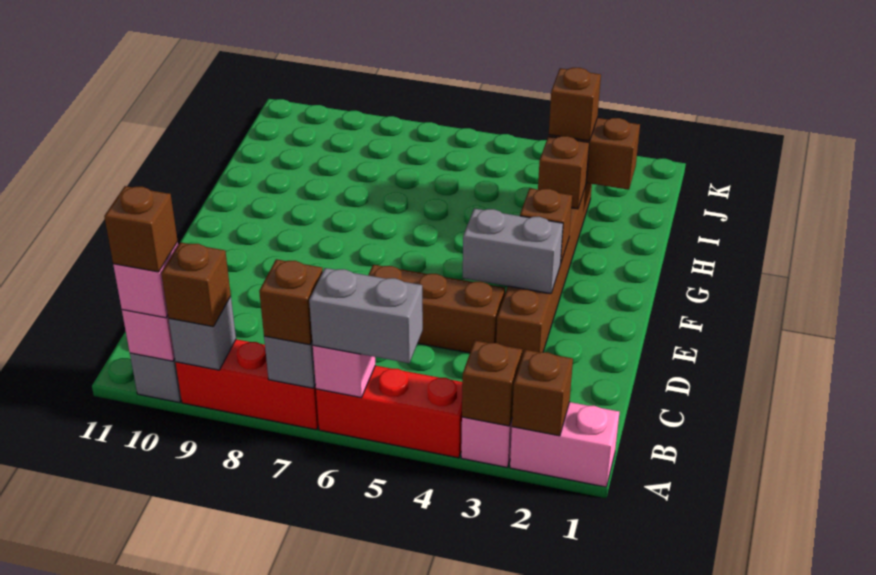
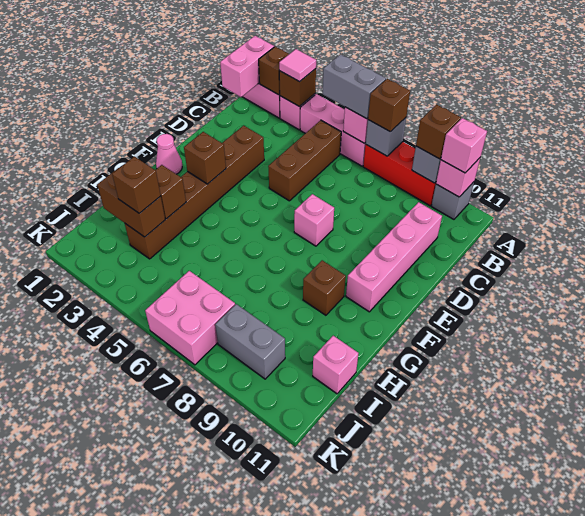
none -> pink brick A1:B1 level 2
none -> pink tile A3 level 3
red brick A4:A6 level 1 -> pink brick A4:A6 level 1
brown brick A10 level 4 -> brown brick G9 level 1
none -> pink brick C10:F10 level 1
brown brick D4:D6 level 1 -> brown brick B5:D5 level 1
grey brick E3:E4 level 2 -> grey brick J8:J9 level 1
none -> pink brick E7 level 1
none -> pink cone F1 level 1
none -> pink brick I11 level 1
none -> pink brick J6:K7 level 1

